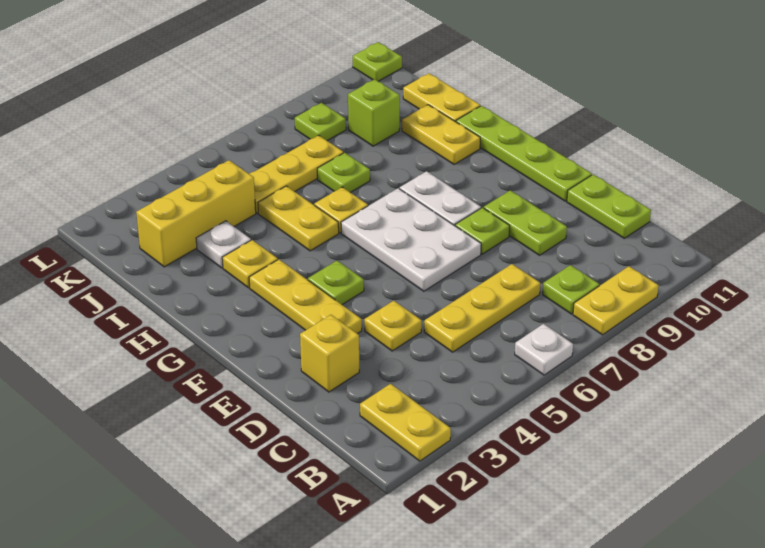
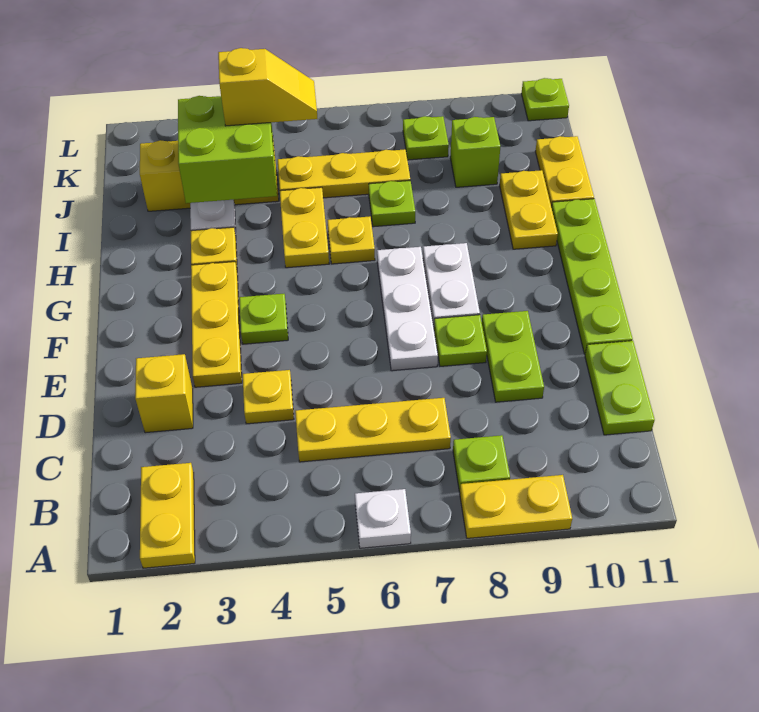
white plate E6:G7 level 1 -> white plate E7:G7 level 1
none -> lime brick I3:J4 level 2
none -> yellow slope J4:J5 level 3 top 4

